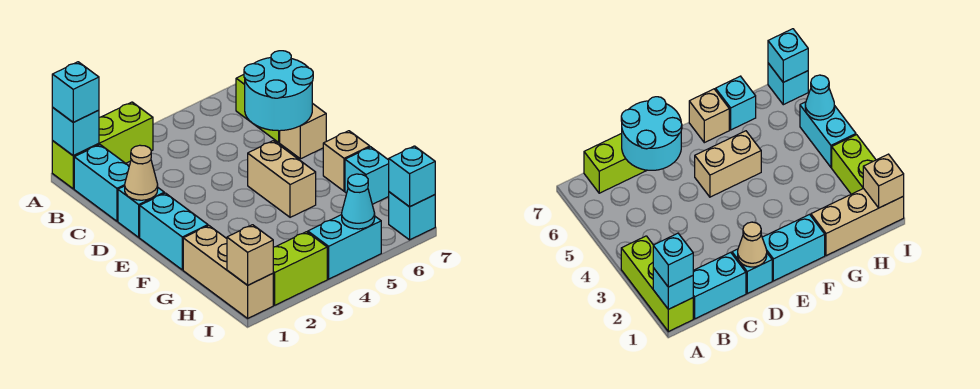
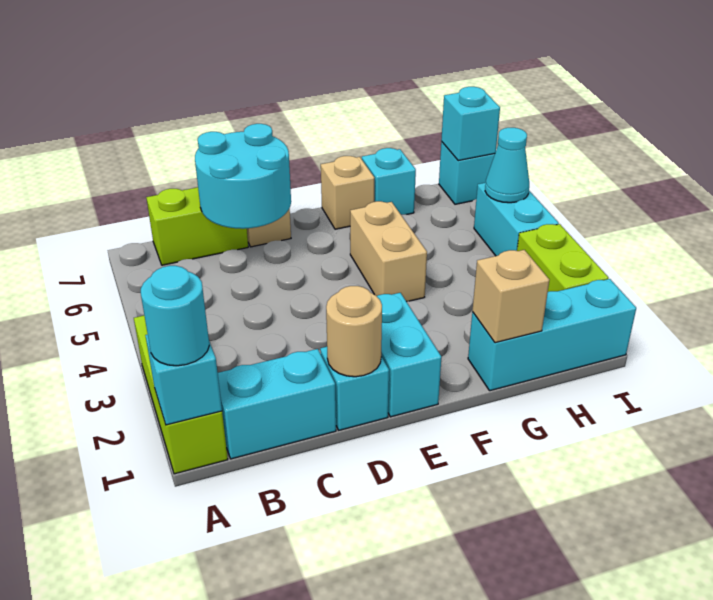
cyan brick A1 level 3 -> cyan round brick A1 level 3
tan cone D1 level 2 -> tan round brick D1 level 2
cyan brick E1:F1 level 1 -> cyan brick E1:E2 level 1
tan brick E5:F5 level 1 -> tan brick F4:F5 level 1
tan brick G1:I1 level 1 -> cyan brick G1:I1 level 1
tan brick I1 level 2 -> tan brick G1 level 2

